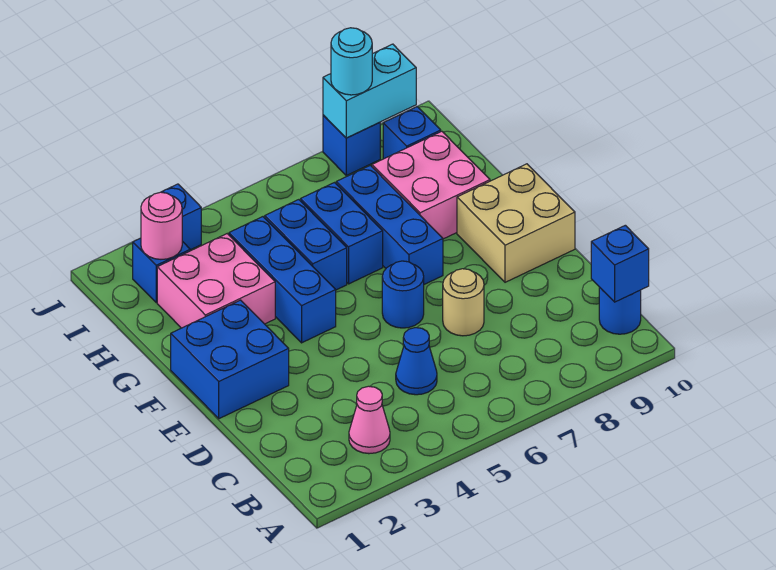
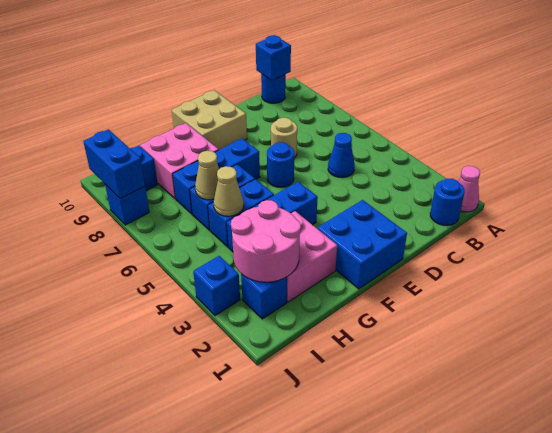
none -> blue round brick B1 level 1
pink cone B3 level 1 -> pink cone A1 level 1
none -> tan cone H5 level 2
none -> tan cone H6 level 2
pink round brick I2 level 2 -> pink round brick H2:I3 level 2
cyan brick J8:J9 level 2 -> blue brick J8:J9 level 2
cyan round brick J8 level 3 -> none

